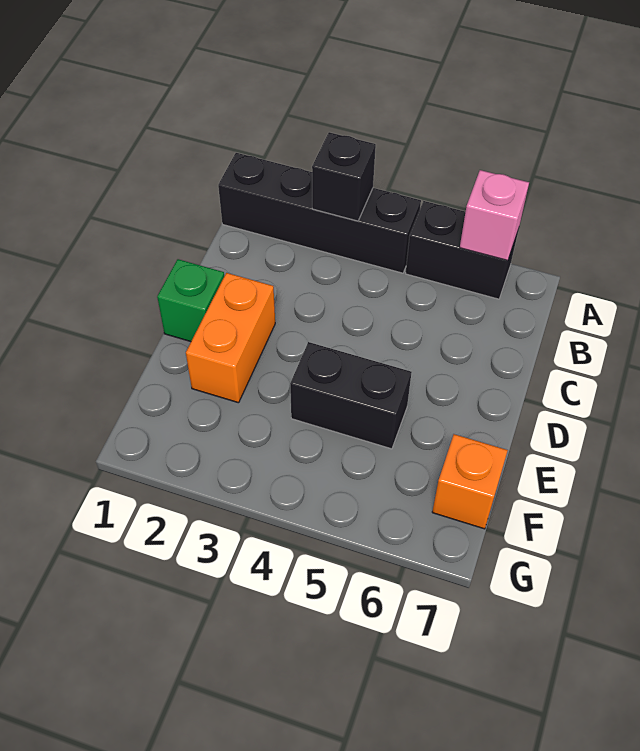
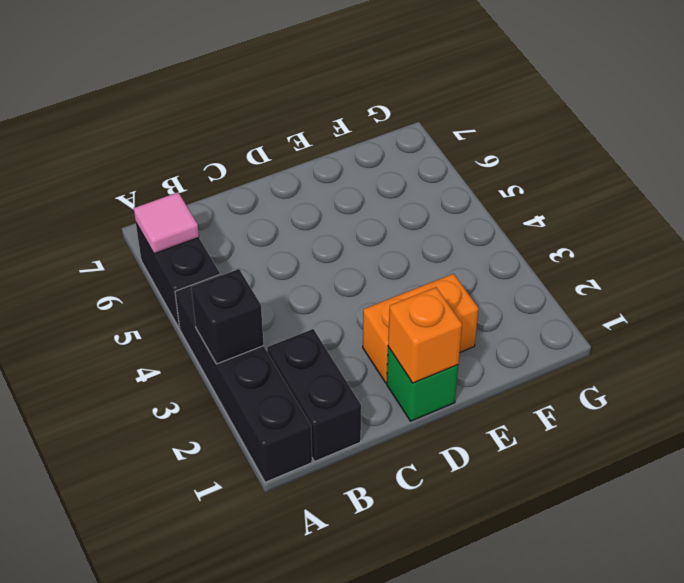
pink brick A6 level 2 -> pink tile A6 level 2
black brick E4:E5 level 1 -> black brick B1:B2 level 1
orange brick F7 level 1 -> orange brick D1 level 2

